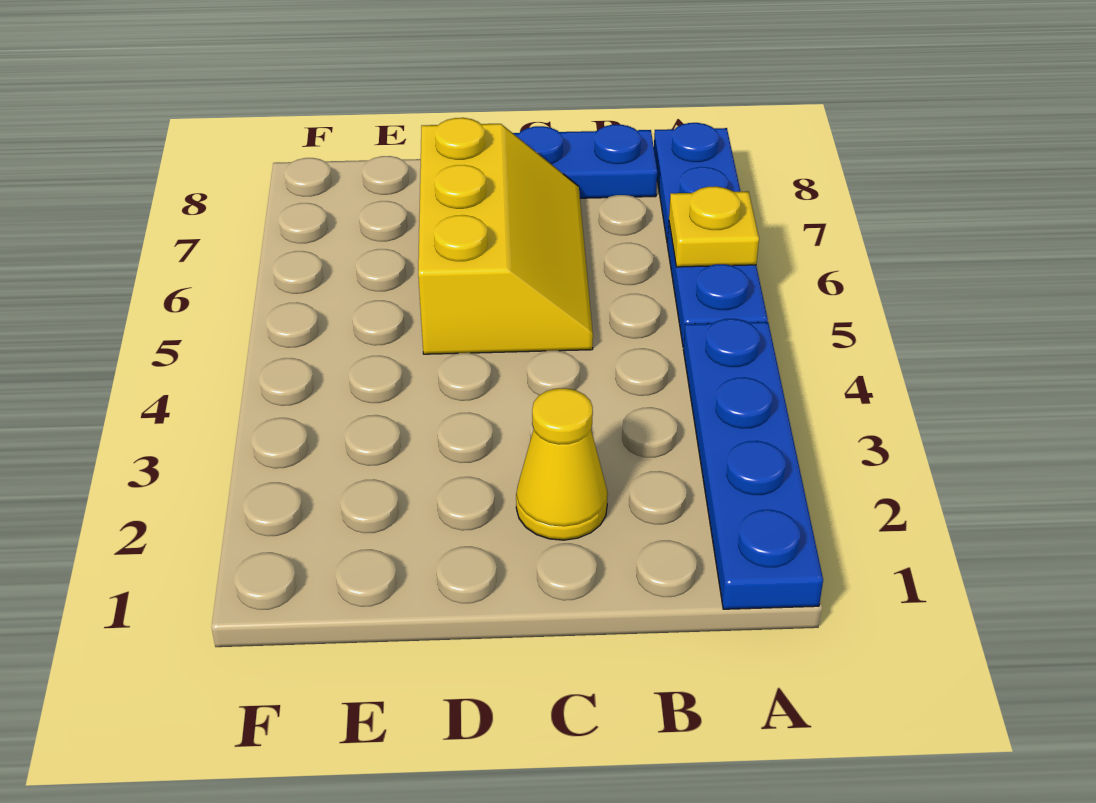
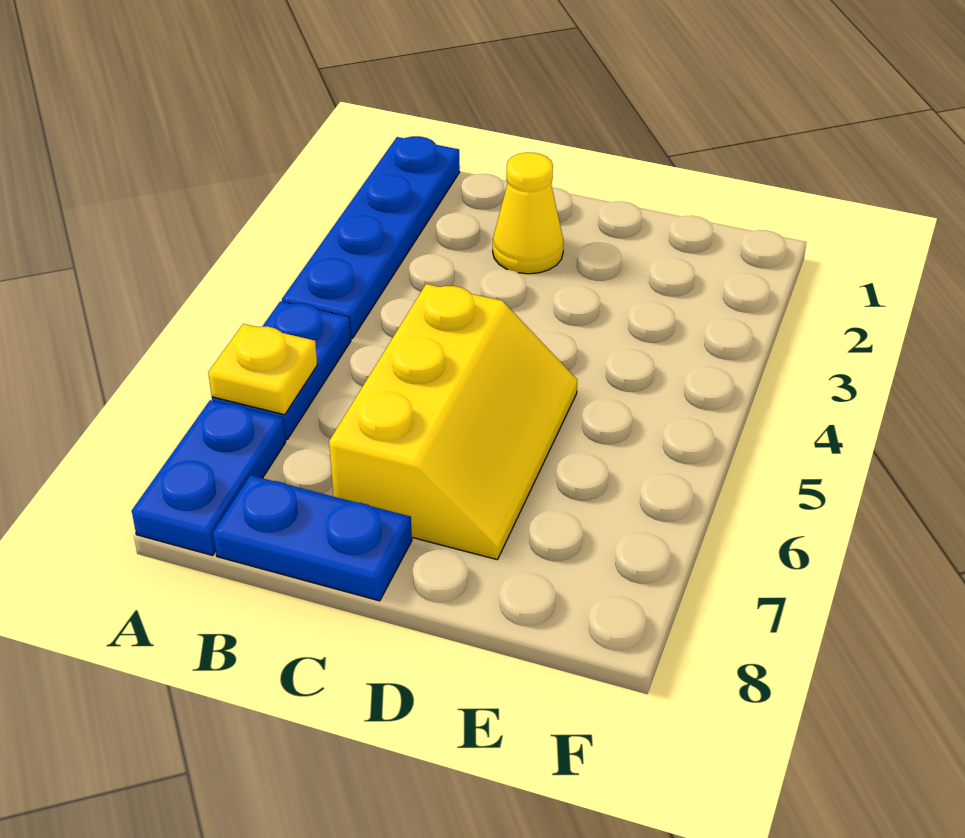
yellow slope C5:D7 level 1 top D -> yellow slope C5:D7 level 1 top C

